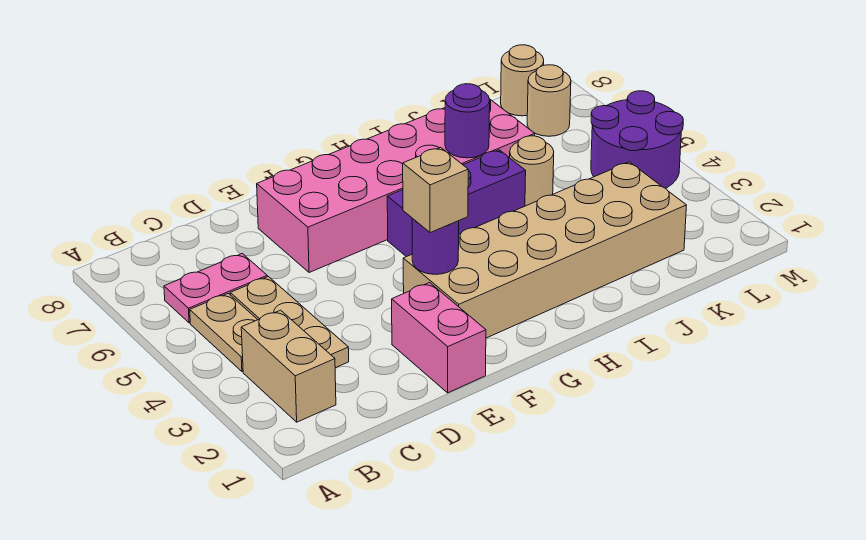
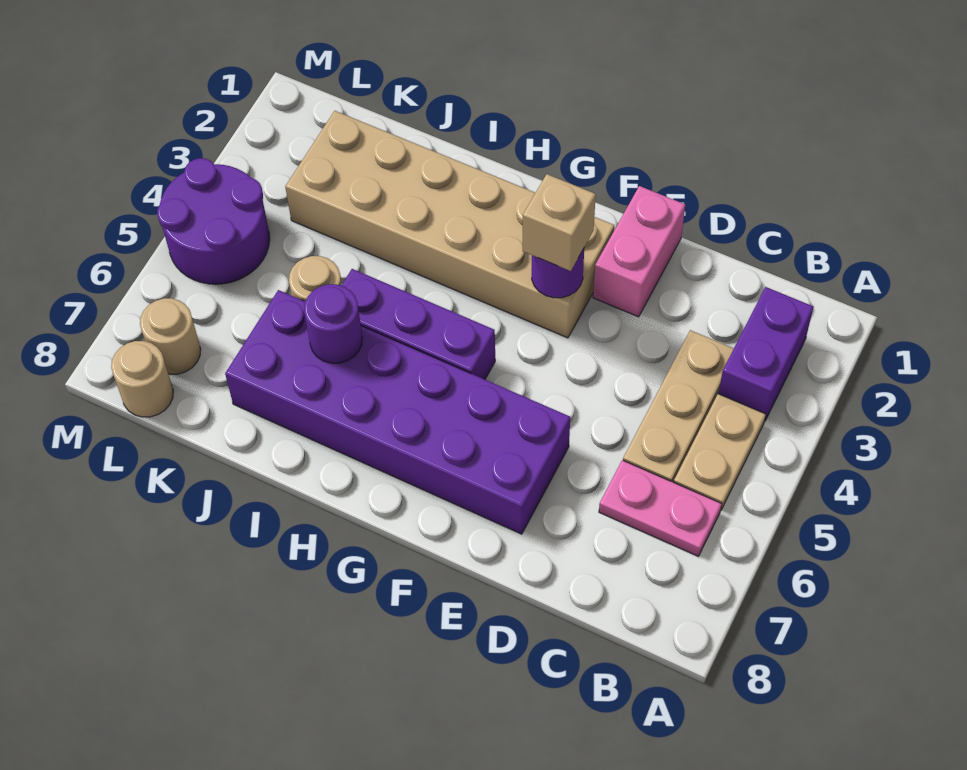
tan brick B2:B3 level 1 -> purple brick B2:B3 level 1
pink brick E6:J7 level 1 -> purple brick E6:J7 level 1

